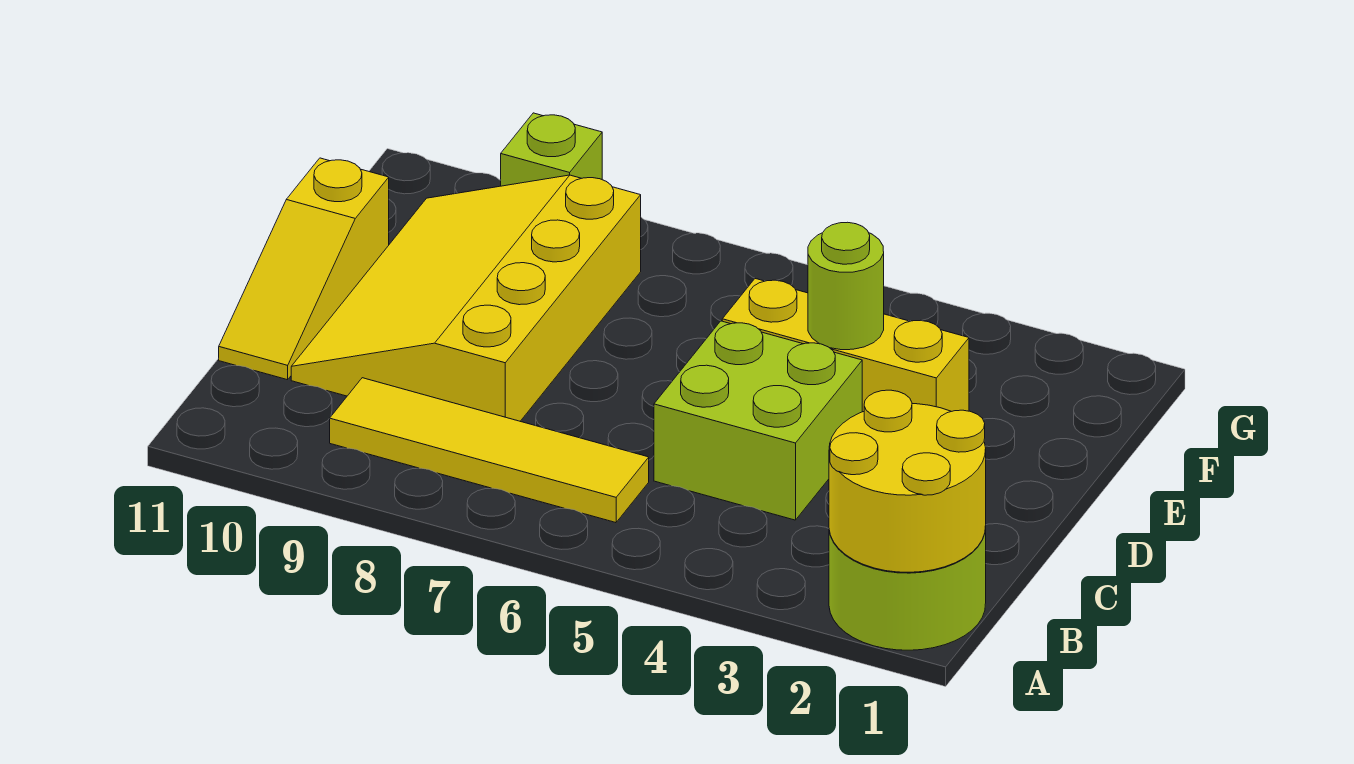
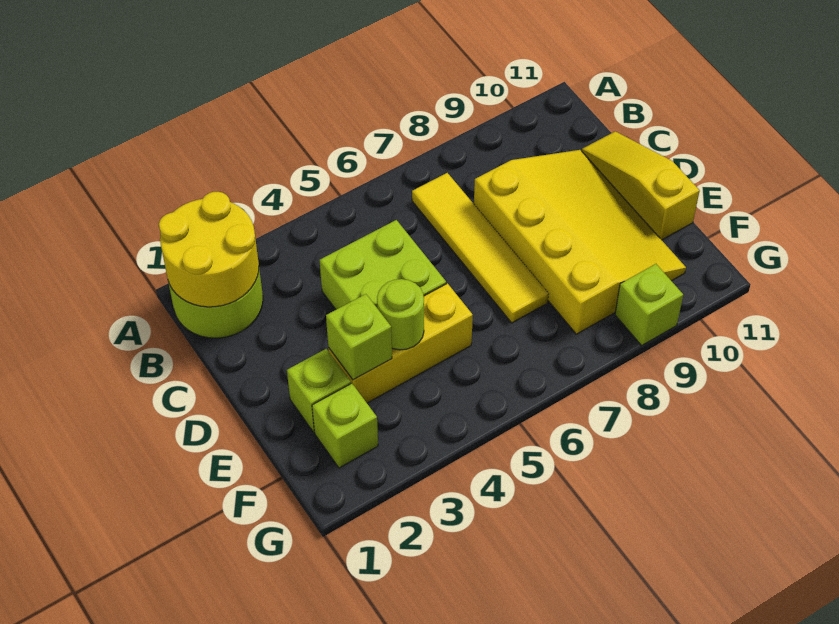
yellow tile B6:B9 level 1 -> yellow tile B7:E7 level 1
none -> lime brick E2 level 1
none -> lime brick E3 level 2
none -> lime brick F2 level 1

